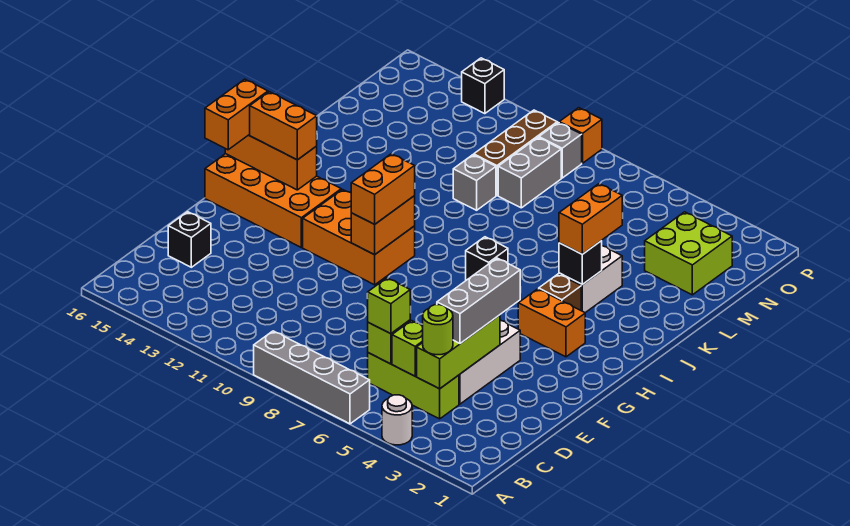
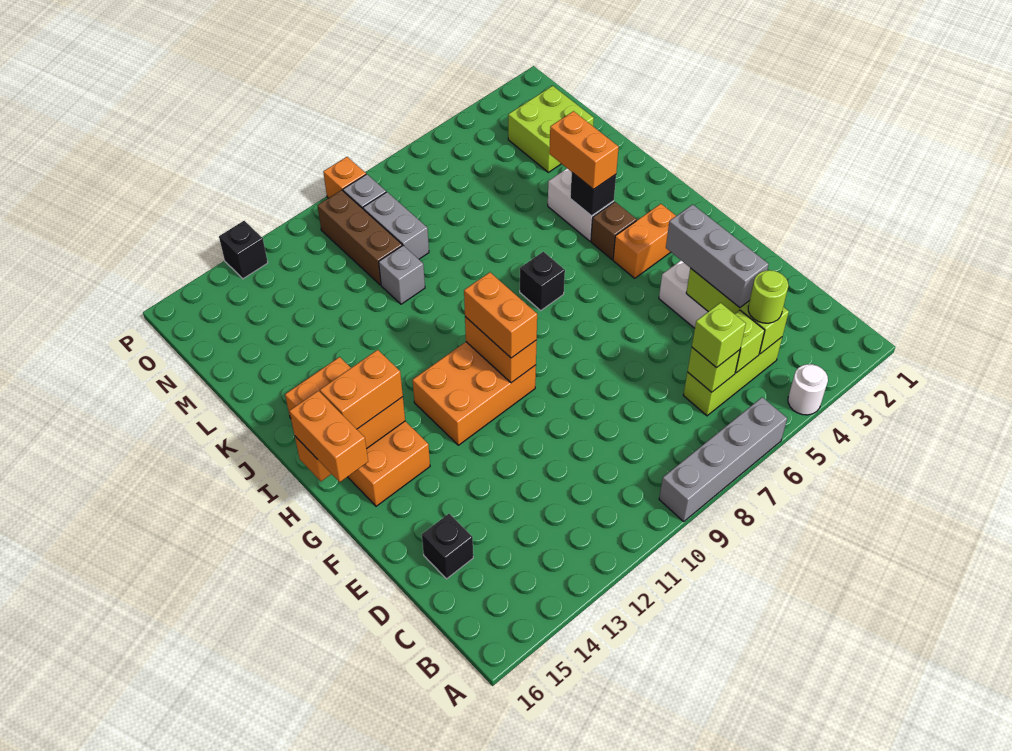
orange brick G13:H16 level 1 -> orange brick G14:J15 level 1

